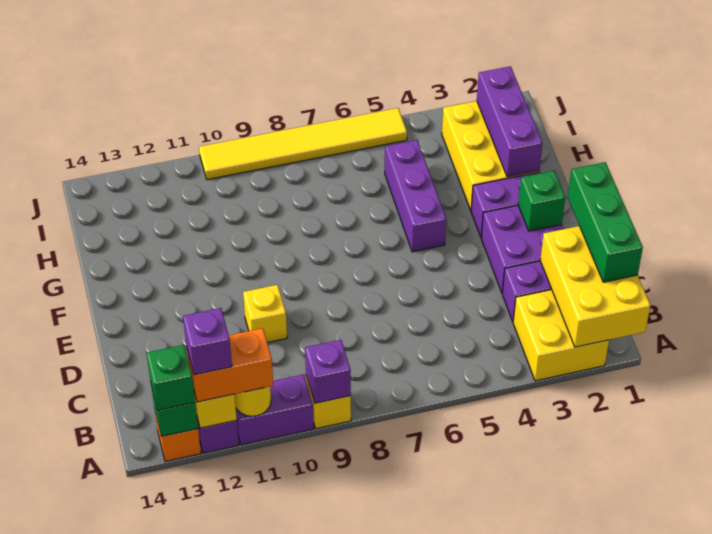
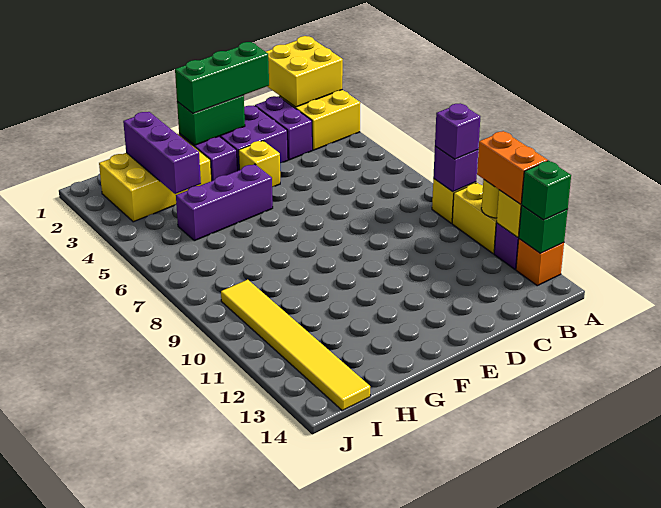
yellow brick A1:C2 level 2 -> yellow brick A1:B2 level 2
purple brick A10:A11 level 1 -> yellow brick A10:A11 level 1
purple brick A12 level 4 -> purple brick A9 level 3
green brick B1:D1 level 3 -> green brick D2:F2 level 3
yellow brick D10 level 1 -> yellow brick E4 level 1
green brick E2 level 2 -> green brick E2:F2 level 2
purple brick G2:I2 level 2 -> purple brick H2:H4 level 2
yellow tile J5:J10 level 1 -> yellow tile I9:I14 level 1

